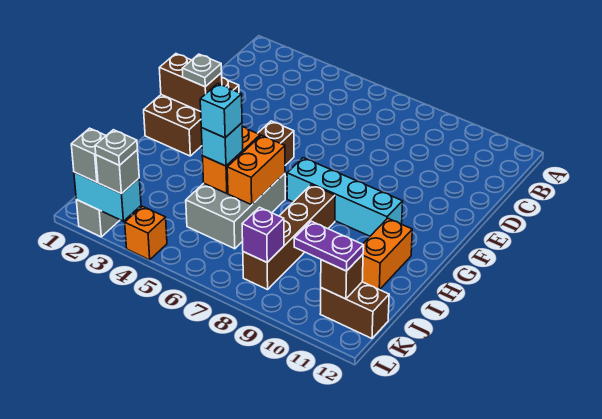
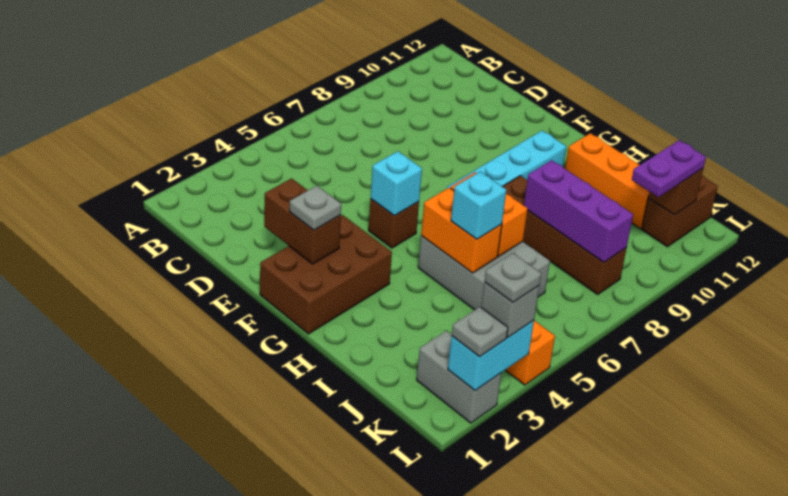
brown brick E1:G2 level 1 -> brown brick F1:G3 level 1
brown brick F1:F2 level 2 -> brown brick E2:F2 level 2
orange brick H11:I11 level 1 -> orange brick H11:J11 level 1
cyan brick I5 level 4 -> cyan brick F5 level 2
purple brick K8 level 2 -> purple brick I8:K8 level 2
grey brick L2 level 3 -> grey plate L2 level 3

